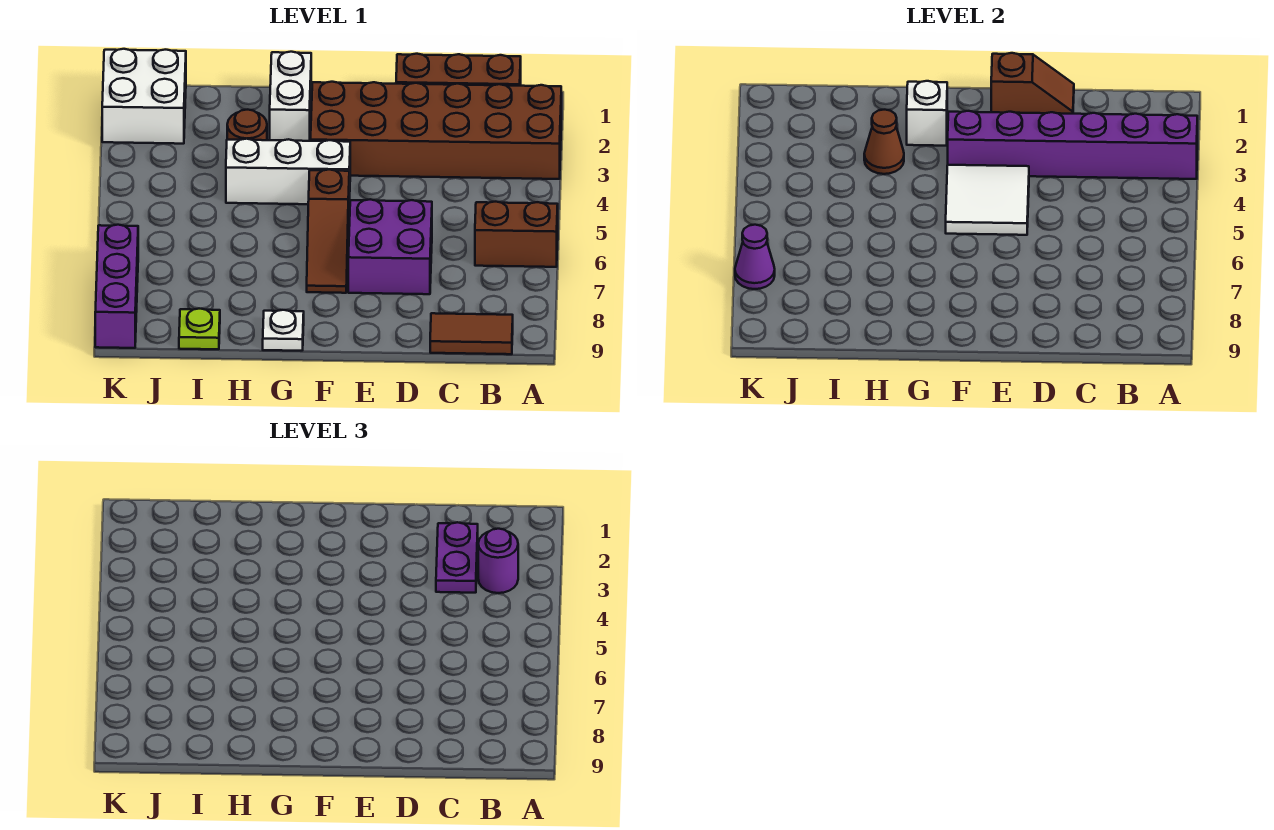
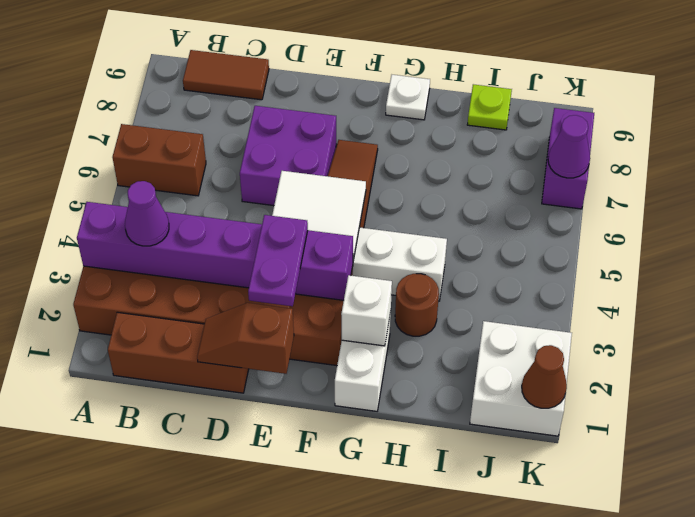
purple round brick B3 level 3 -> purple cone B3 level 3
purple plate C2:C3 level 3 -> purple plate E2:E3 level 3
brown cone H3 level 2 -> brown cone K1 level 2
purple brick K7:K9 level 1 -> purple brick K7:K8 level 1

